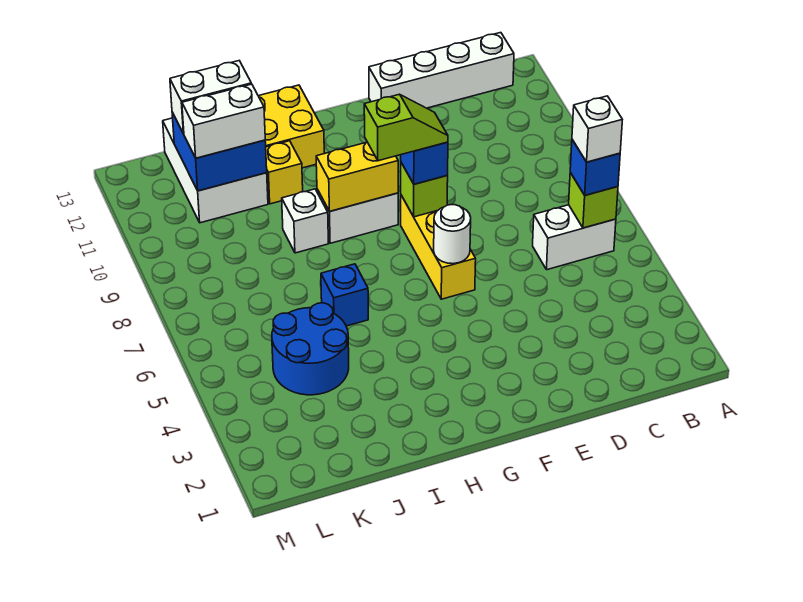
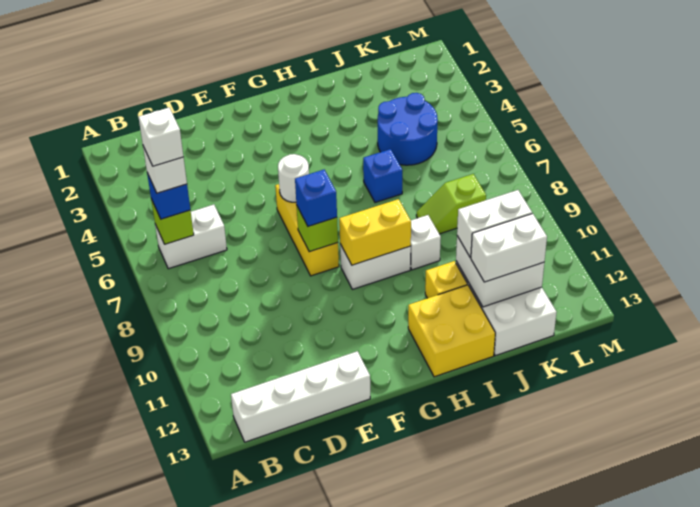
none -> white brick B6 level 5
lime slope F8:G8 level 4 top G -> lime slope J8:K8 level 1 top K
blue brick J11:K12 level 2 -> white brick J11:K12 level 2

